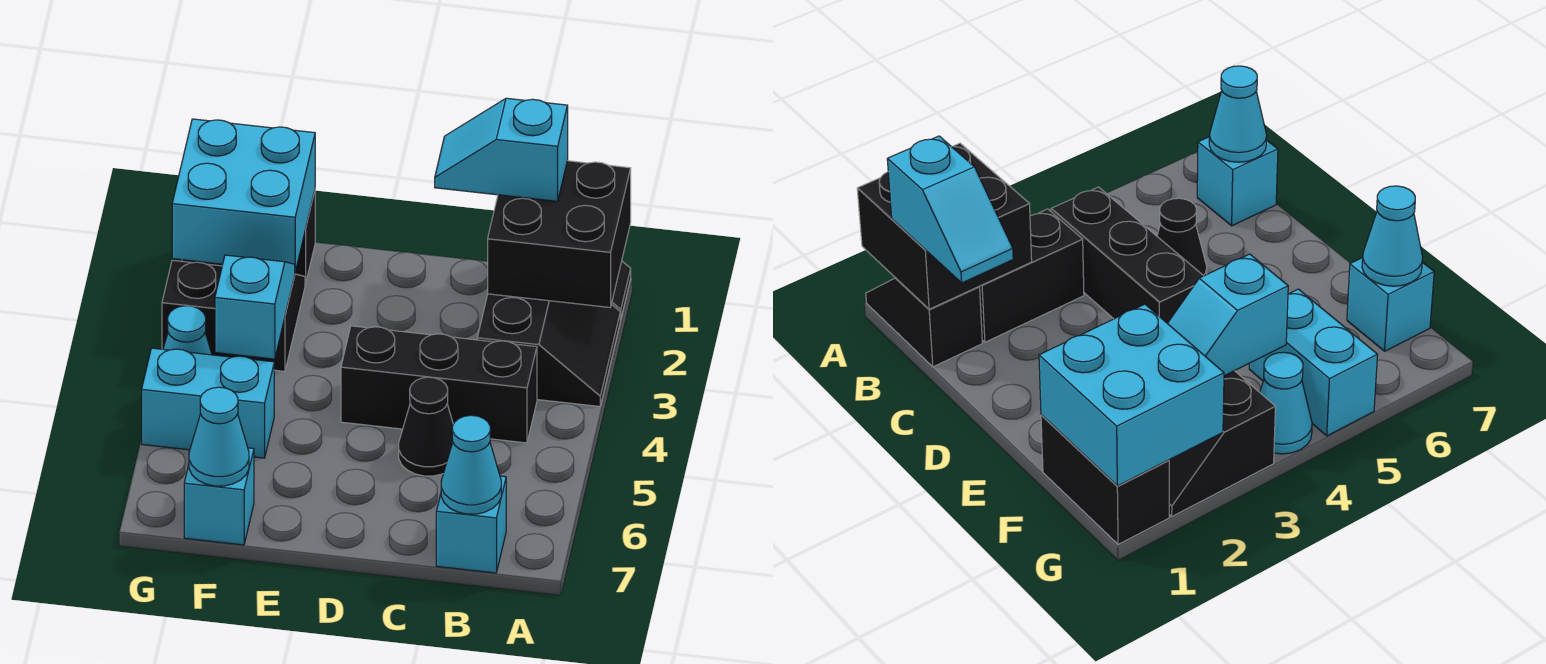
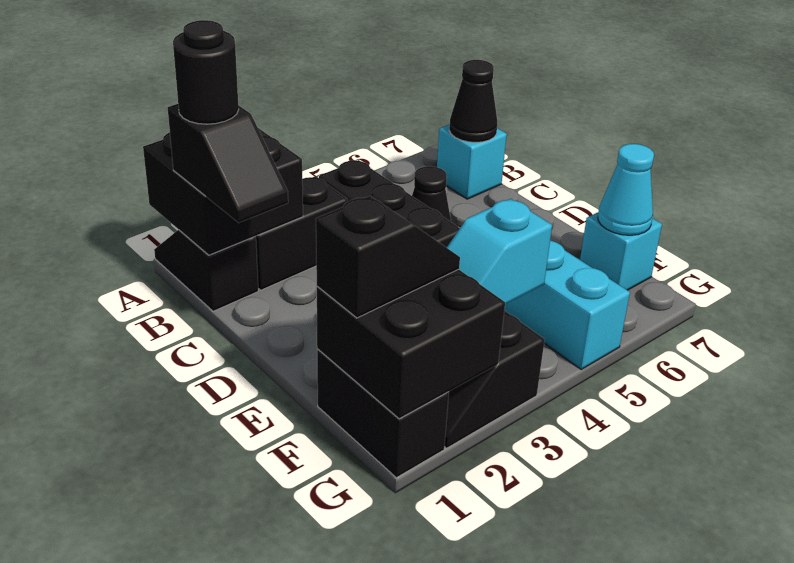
cyan slope B1:C1 level 3 top B -> black slope B1:C1 level 3 top B
none -> black round brick B1 level 4
cyan cone B7 level 2 -> black cone B7 level 2
cyan brick F1:G2 level 2 -> black brick F1:G2 level 2
none -> black slope F1:F2 level 3 top 1
cyan cone G4 level 1 -> none

